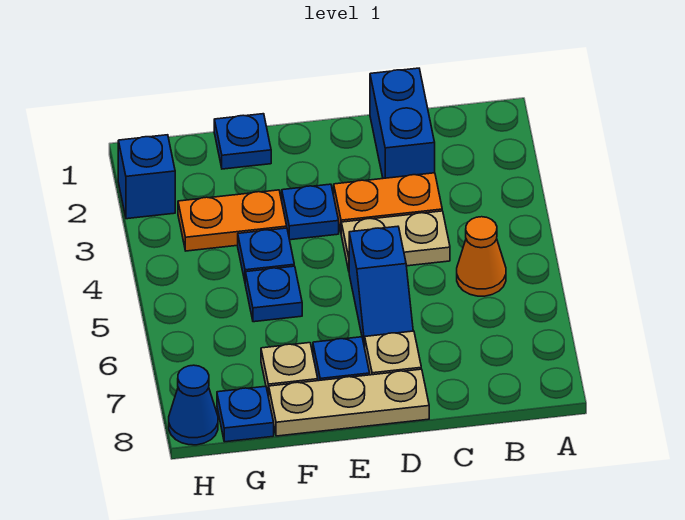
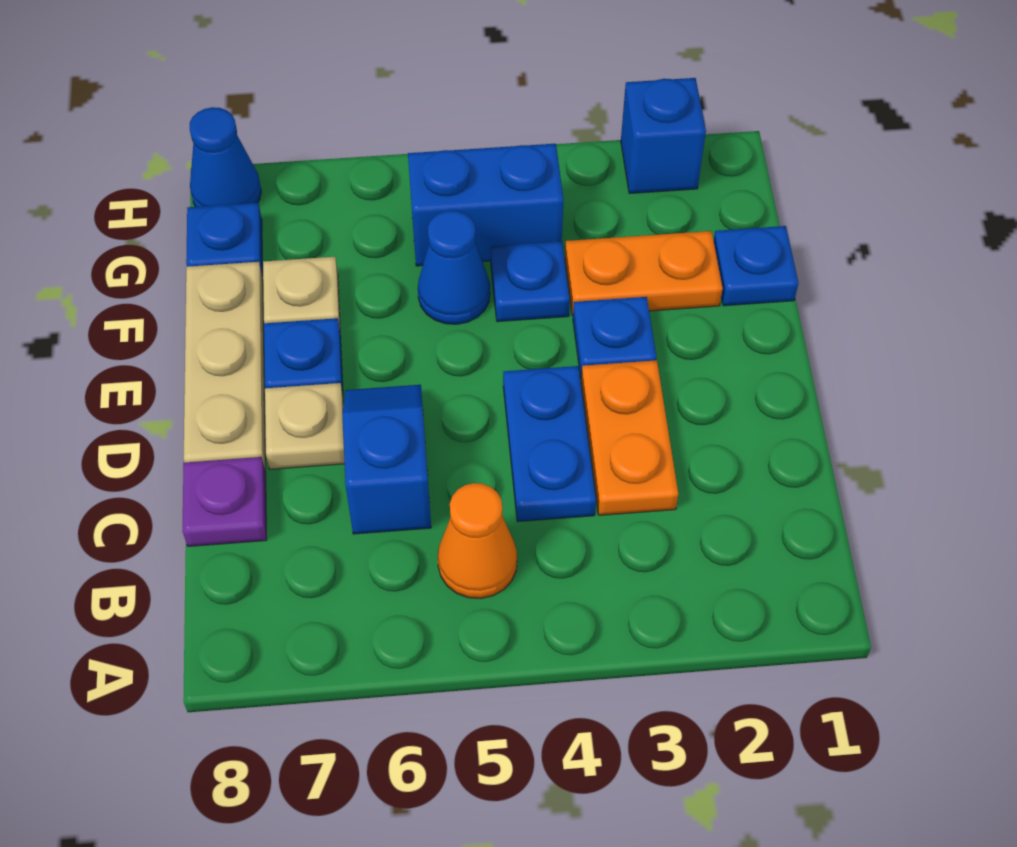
blue brick C1:C2 level 1 -> blue brick G4:G5 level 1
tan plate C4:D4 level 1 -> blue plate C4:D4 level 1
none -> purple plate C8 level 1
blue slope D5:D6 level 1 top 5 -> blue slope C6:D6 level 1 top C
orange plate F3:G3 level 1 -> orange plate F2:F3 level 1
blue plate F5 level 1 -> blue cone F5 level 1

